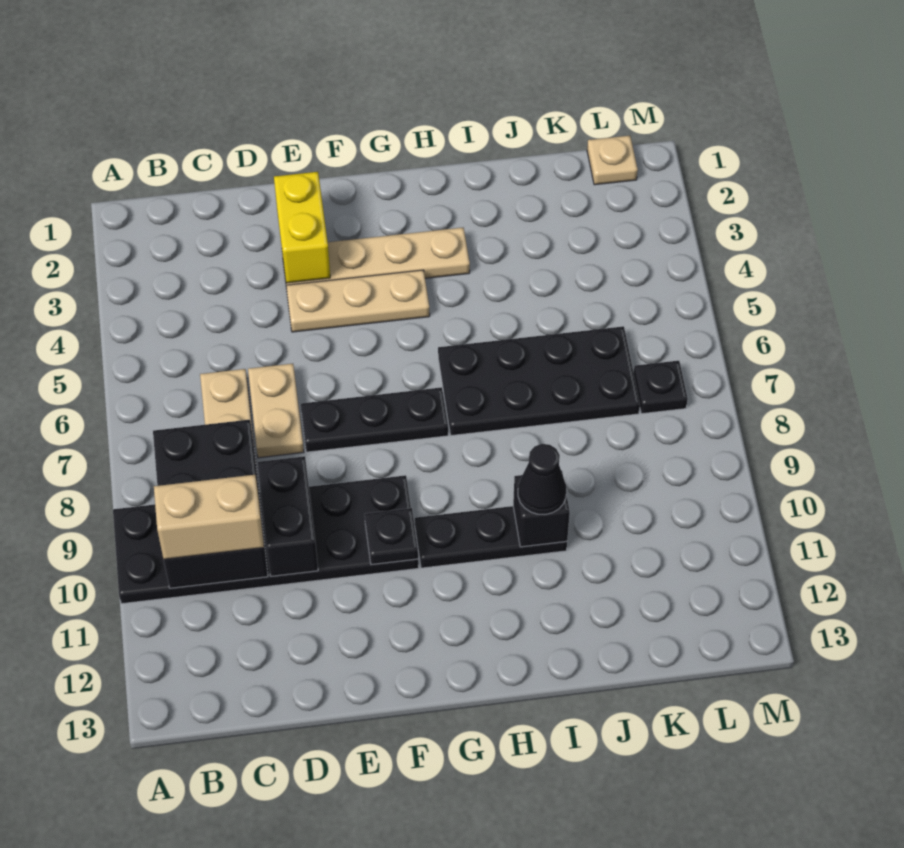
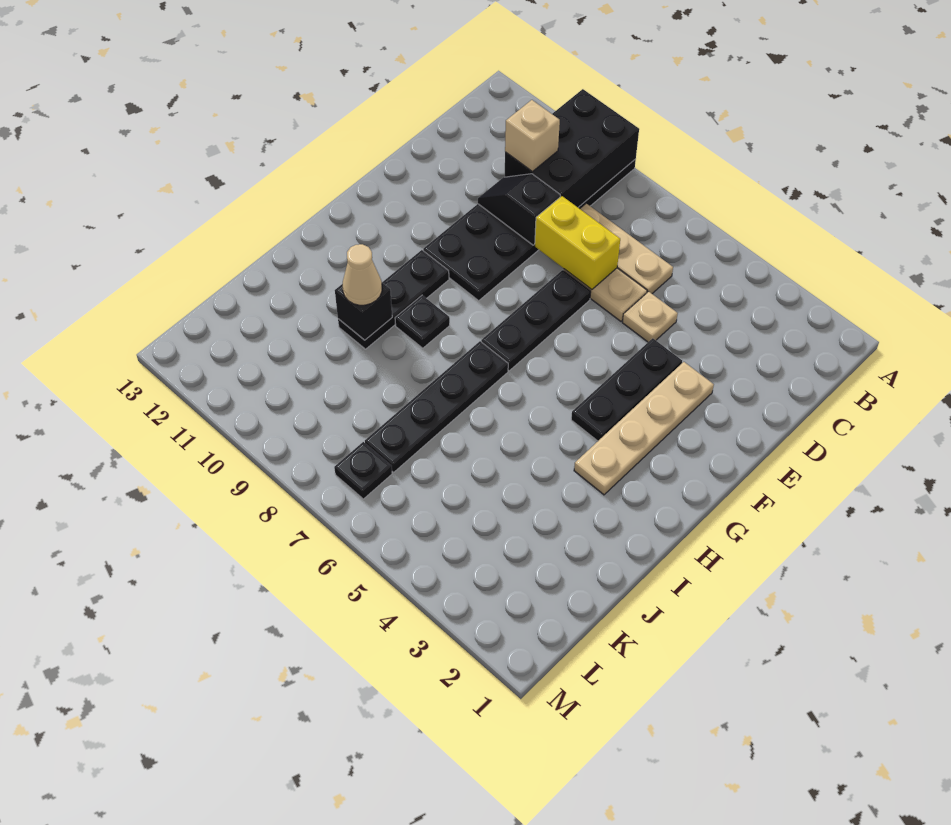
black brick B8:C10 level 2 -> black brick A9:C10 level 2
tan brick B10:C10 level 3 -> tan brick C10 level 3
black brick D9:D10 level 2 -> black slope D9:D10 level 2 top 9
yellow brick E2:E3 level 2 -> yellow brick D7:D8 level 2
tan plate E4:G4 level 1 -> black plate E4:G4 level 1
black plate F10 level 2 -> black plate H9 level 1
black plate H6:K7 level 1 -> black plate H7:K7 level 1
black cone I10 level 3 -> tan cone I10 level 3
tan plate L1 level 1 -> tan plate D5 level 1

